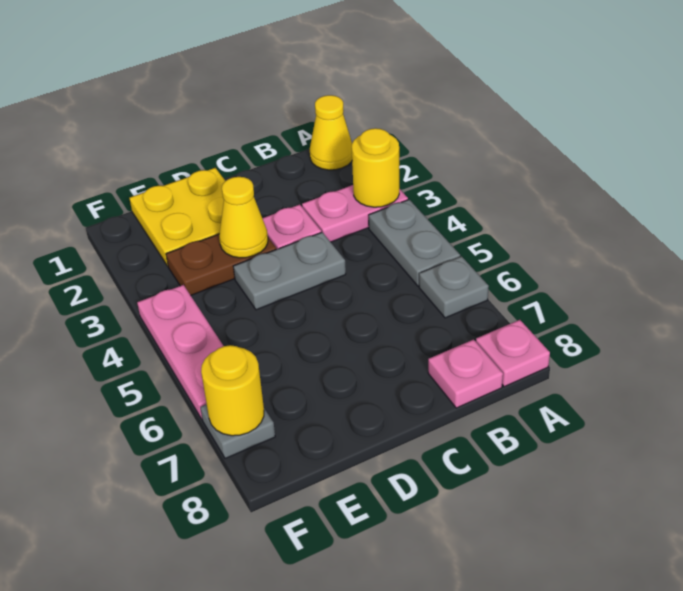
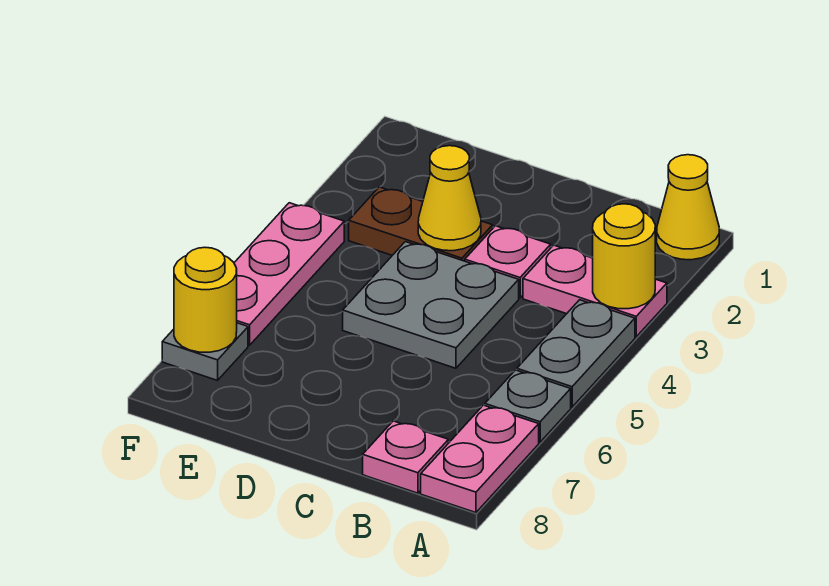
pink plate A8 level 1 -> pink plate A7:A8 level 1
grey plate C4:D4 level 1 -> grey plate C4:D5 level 1
yellow plate D1:E2 level 1 -> none

